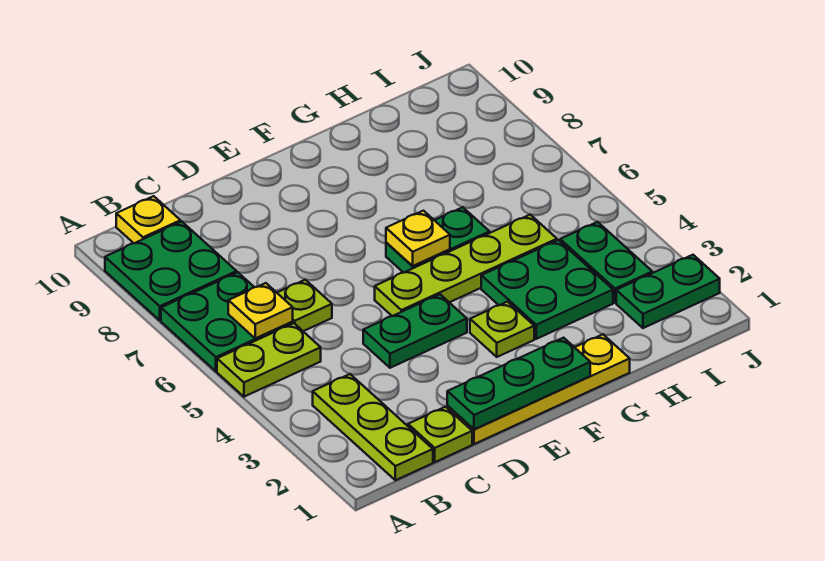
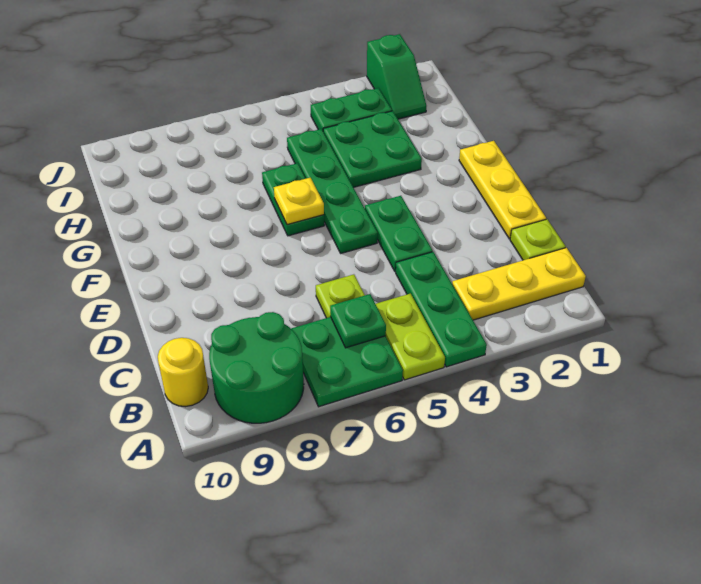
green plate A8:B9 level 1 -> green round brick A8:B9 level 1
lime plate B1:B3 level 1 -> yellow plate B1:B3 level 1
yellow plate B6 level 2 -> green plate B6 level 2
yellow plate B10 level 1 -> yellow round brick B10 level 1
yellow plate D1:G1 level 1 -> yellow plate D1:F1 level 1
green plate D1:F1 level 2 -> green plate A4:C4 level 1
lime plate E5:H5 level 1 -> green plate E5:H5 level 1
lime plate F3 level 1 -> none
green plate I2:J2 level 1 -> green slope I2:J2 level 1 top J

